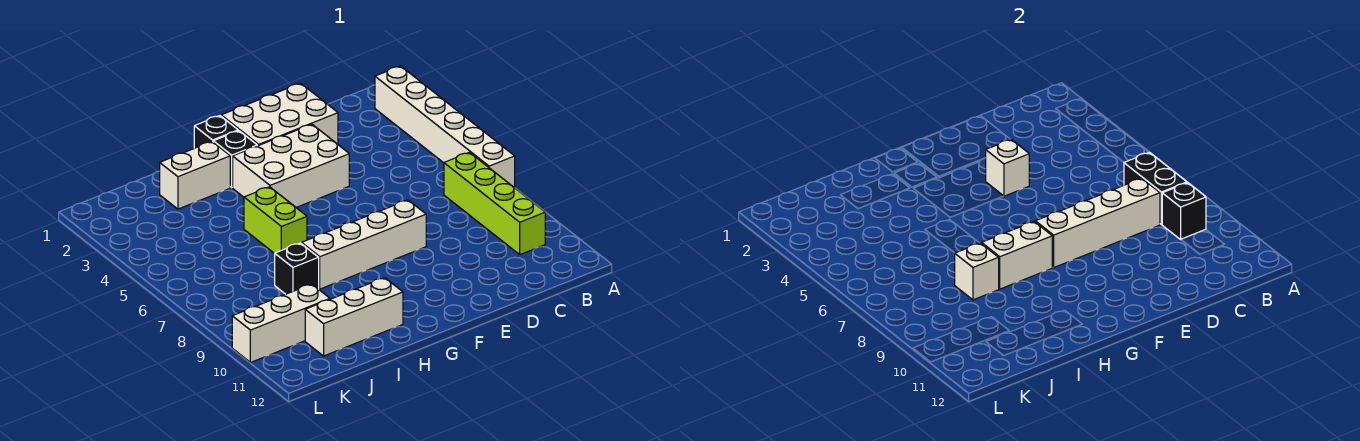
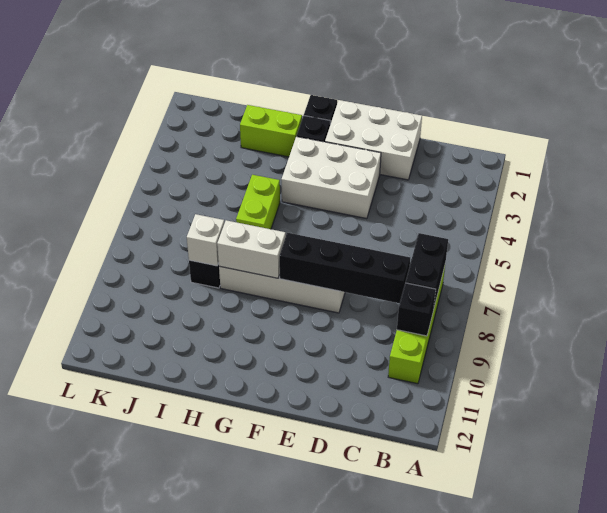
white brick A2:A7 level 1 -> none
white brick C8:F8 level 2 -> black brick C8:F8 level 2
white brick E4 level 2 -> none
white brick H2:I2 level 1 -> lime brick H2:I2 level 1
white brick H11:J11 level 1 -> none
white brick J10:L10 level 1 -> none

